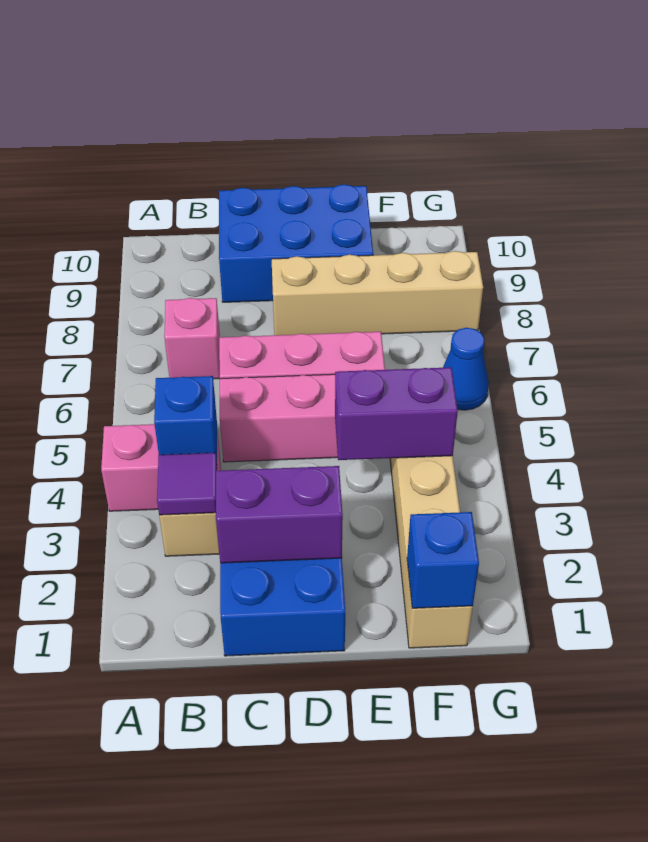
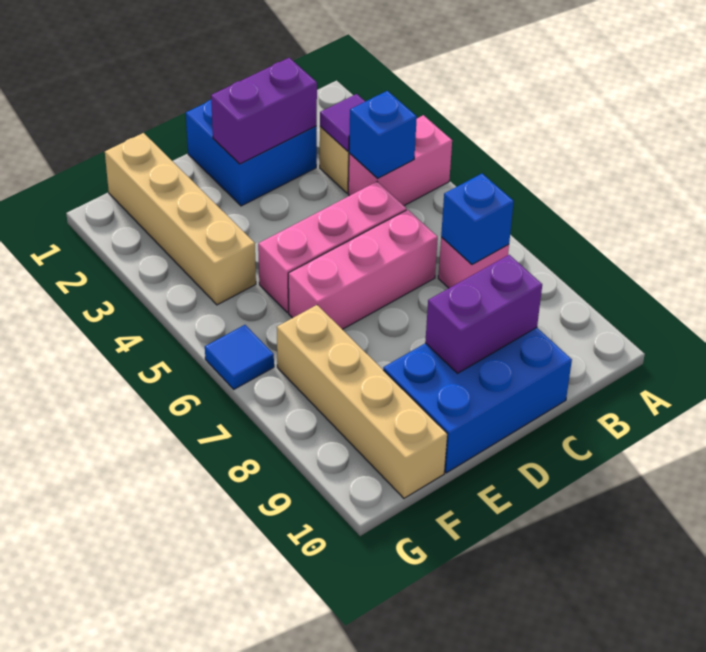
tan brick D8:G8 level 1 -> tan brick F7:F10 level 1
purple brick E4:F4 level 2 -> purple brick C9:D9 level 2
blue brick F1 level 2 -> blue brick B7 level 2
blue cone G6 level 1 -> blue tile G6 level 1

